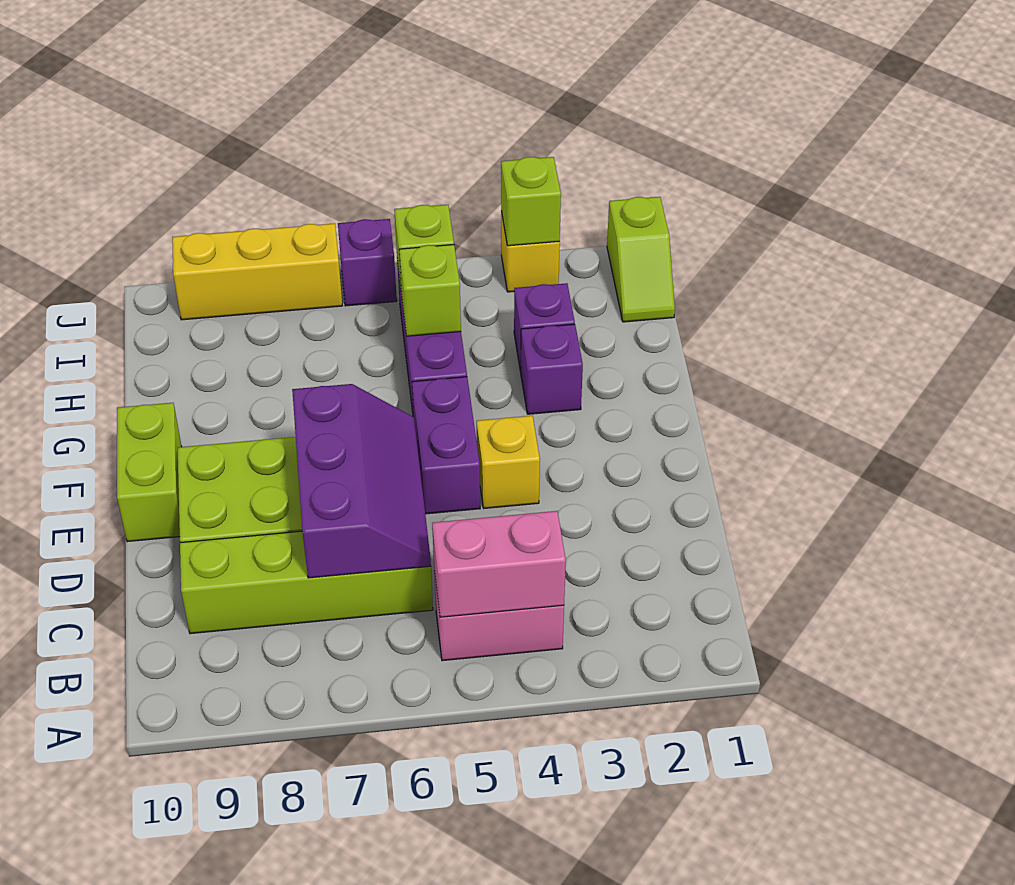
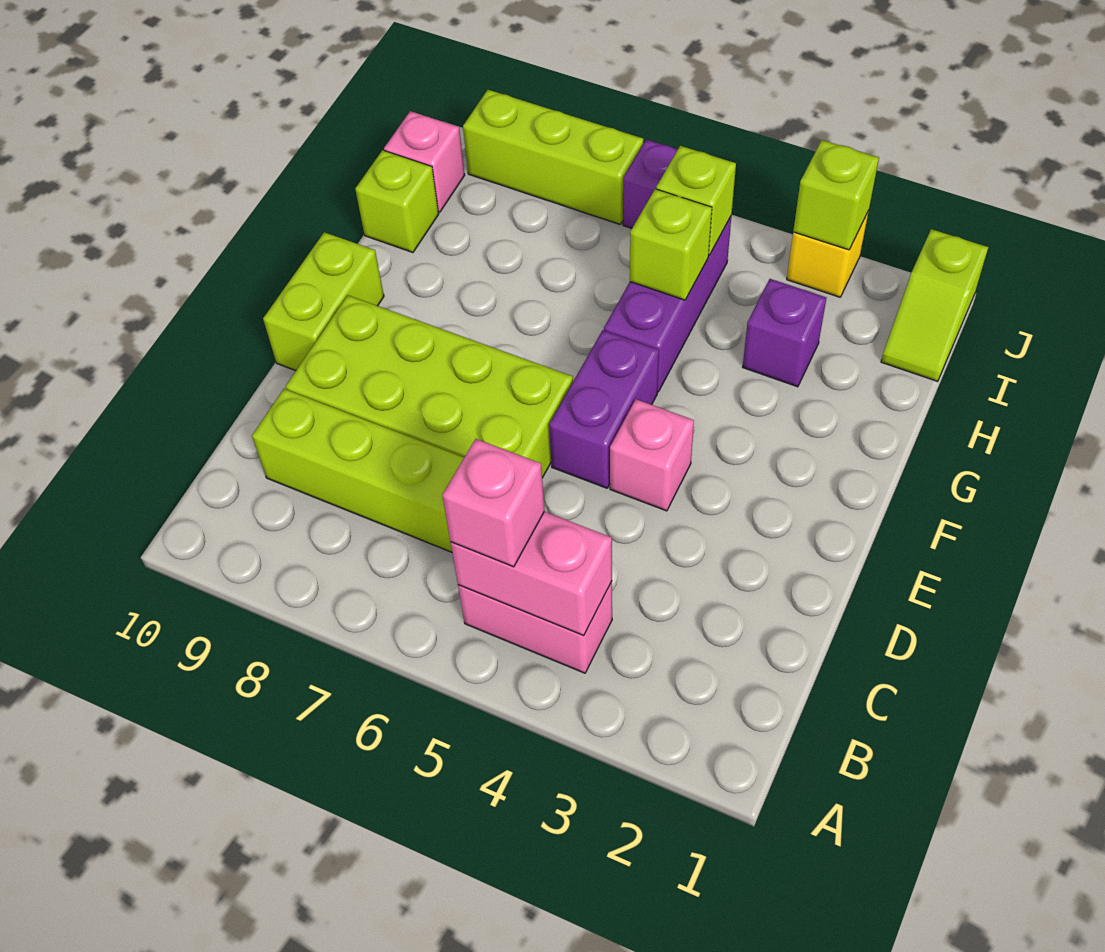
none -> pink brick B5 level 3
purple slope C6:E7 level 2 top 7 -> none
yellow brick E4 level 1 -> pink brick E4 level 1
purple brick G3 level 1 -> none
none -> lime brick H10 level 1
none -> pink brick I10 level 1
yellow brick J7:J9 level 1 -> lime brick J7:J9 level 1

